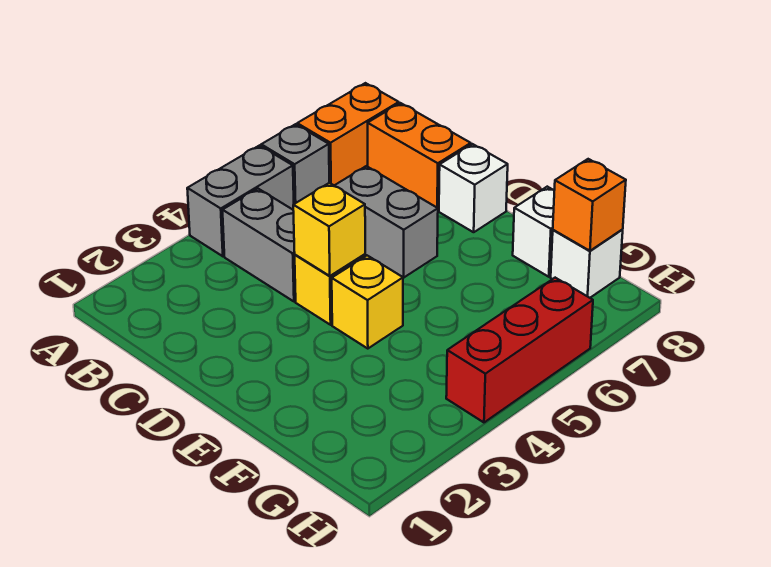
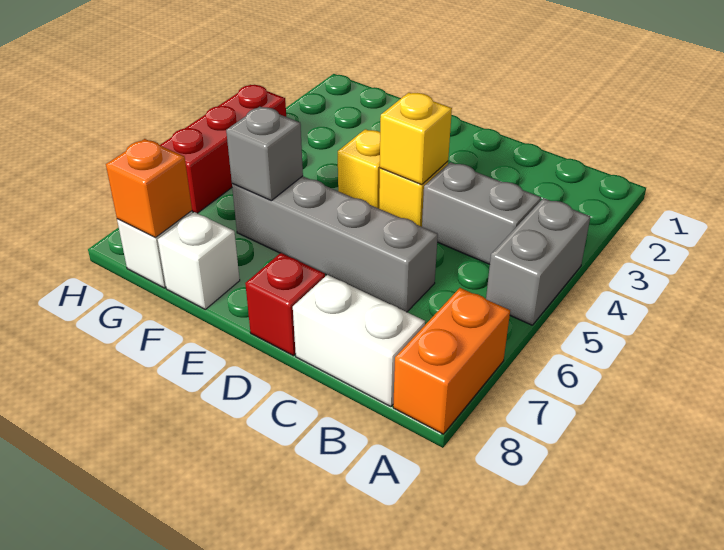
grey brick A6 level 1 -> grey brick F6 level 2
orange brick B8:C8 level 1 -> white brick B8:C8 level 1
grey brick C6:D6 level 1 -> grey brick C6:F6 level 1
white brick D8 level 1 -> red brick D8 level 1

